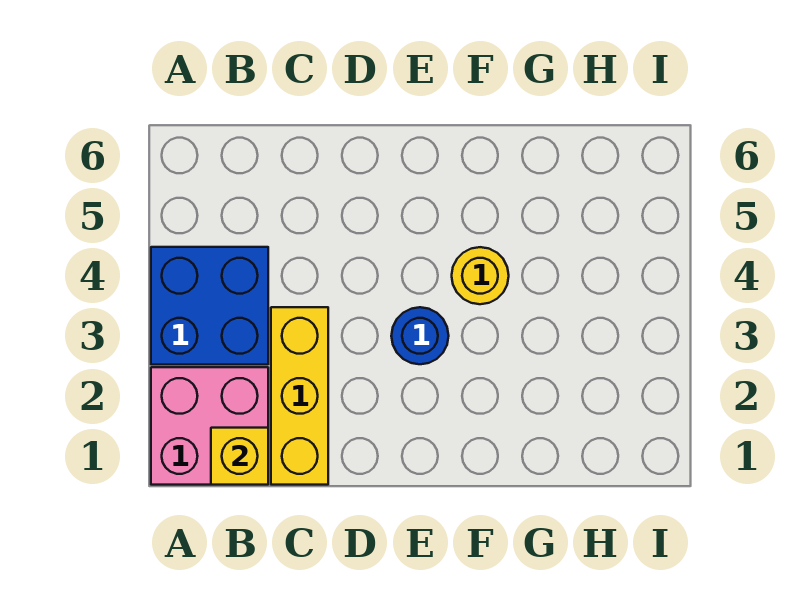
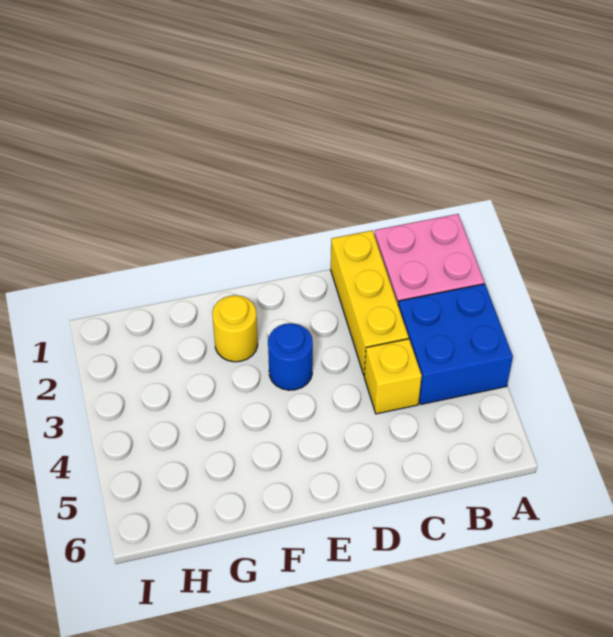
yellow brick B1 level 2 -> yellow brick C4 level 1
yellow round brick F4 level 1 -> yellow round brick F2 level 1

